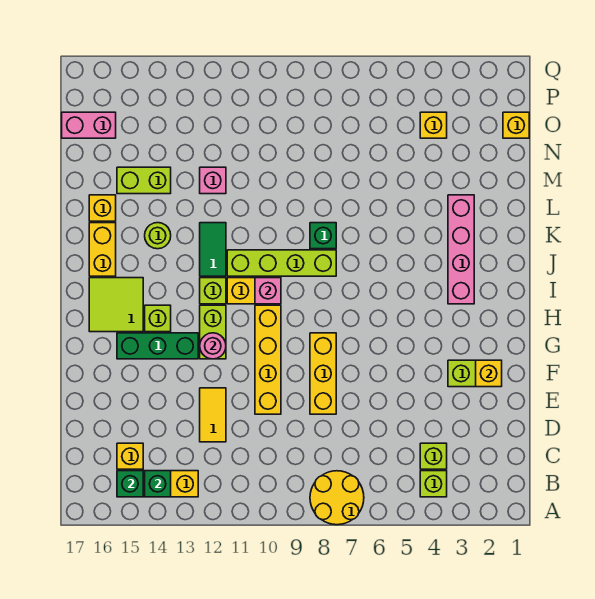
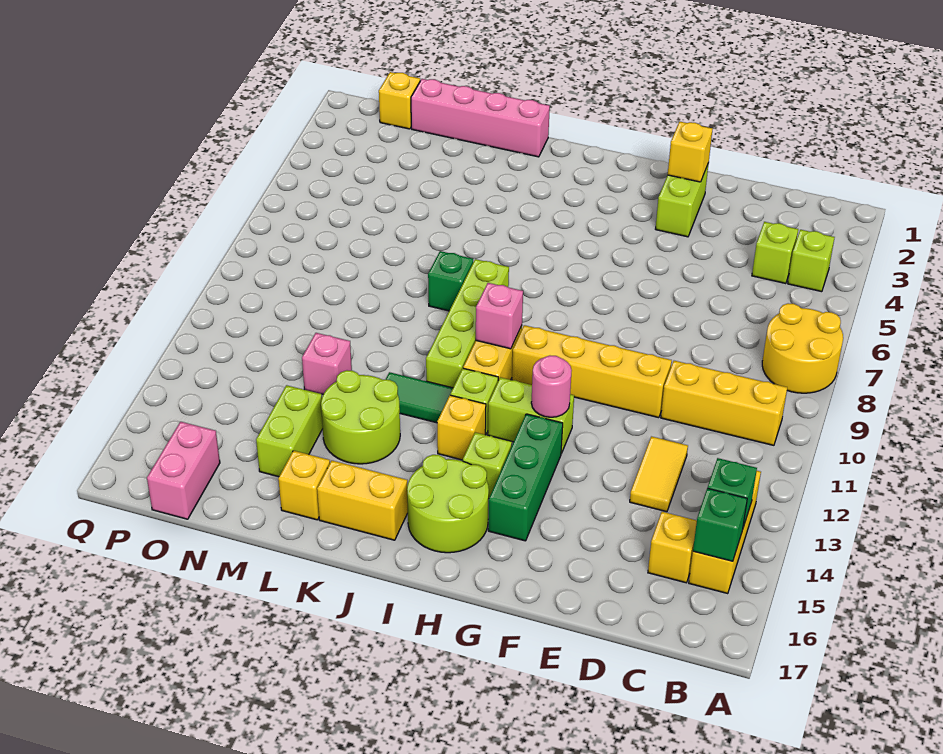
yellow tile D12:E12 level 1 -> yellow tile D12:D13 level 1
yellow brick E8:G8 level 1 -> yellow brick B10:D10 level 1
lime tile H15:I16 level 1 -> lime round brick H15:I16 level 1
pink brick I3:L3 level 1 -> pink brick K1:N1 level 1
lime round brick K14 level 1 -> lime round brick K13:L14 level 1
yellow brick O4 level 1 -> yellow brick I13 level 1

